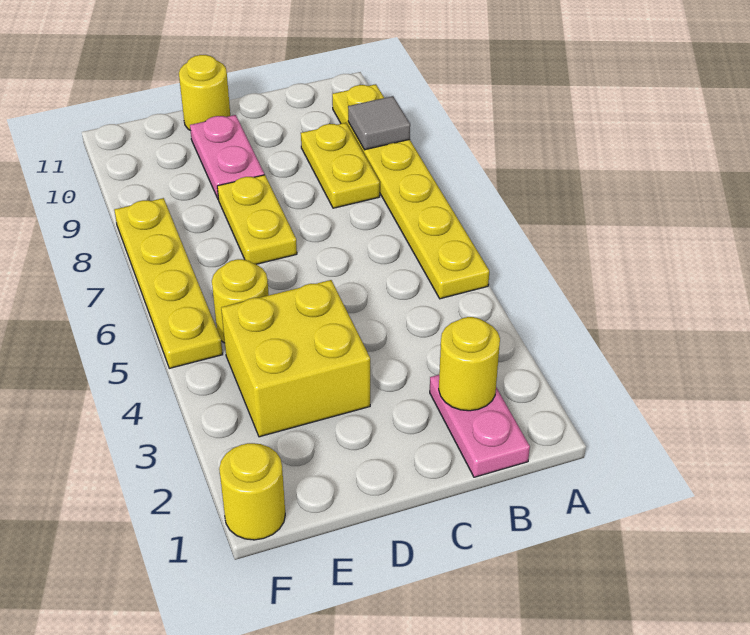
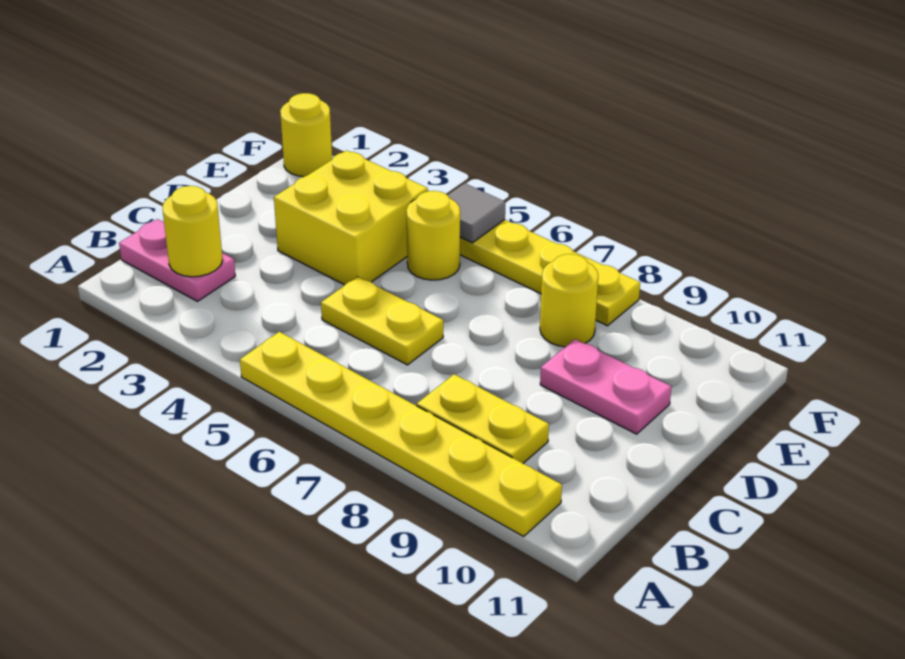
grey tile A9 level 2 -> grey tile F5 level 2
yellow plate D7:D8 level 1 -> yellow plate C5:C6 level 1
yellow round brick D11 level 1 -> yellow round brick E8 level 1

